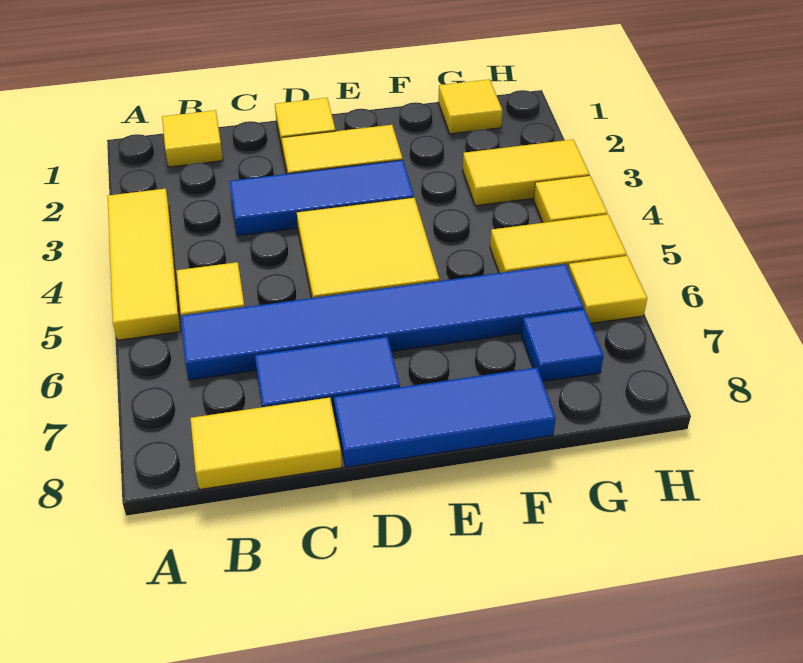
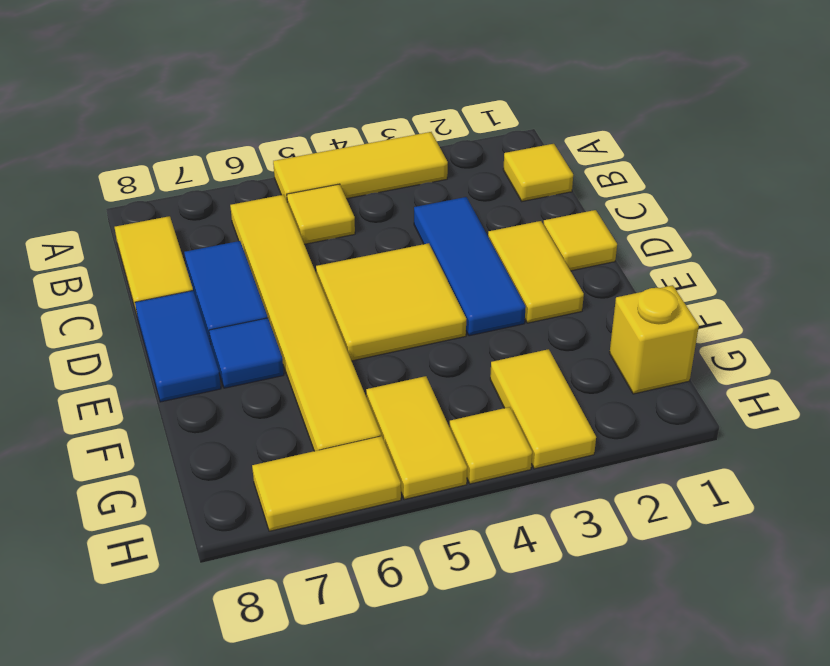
blue tile B6:G6 level 1 -> yellow tile B6:G6 level 1
blue tile D8:F8 level 1 -> blue tile D8:E8 level 1
yellow tile G1 level 1 -> yellow brick G1 level 1
blue tile G7 level 1 -> blue tile E7 level 1
yellow tile H6 level 1 -> yellow tile H6:H7 level 1

